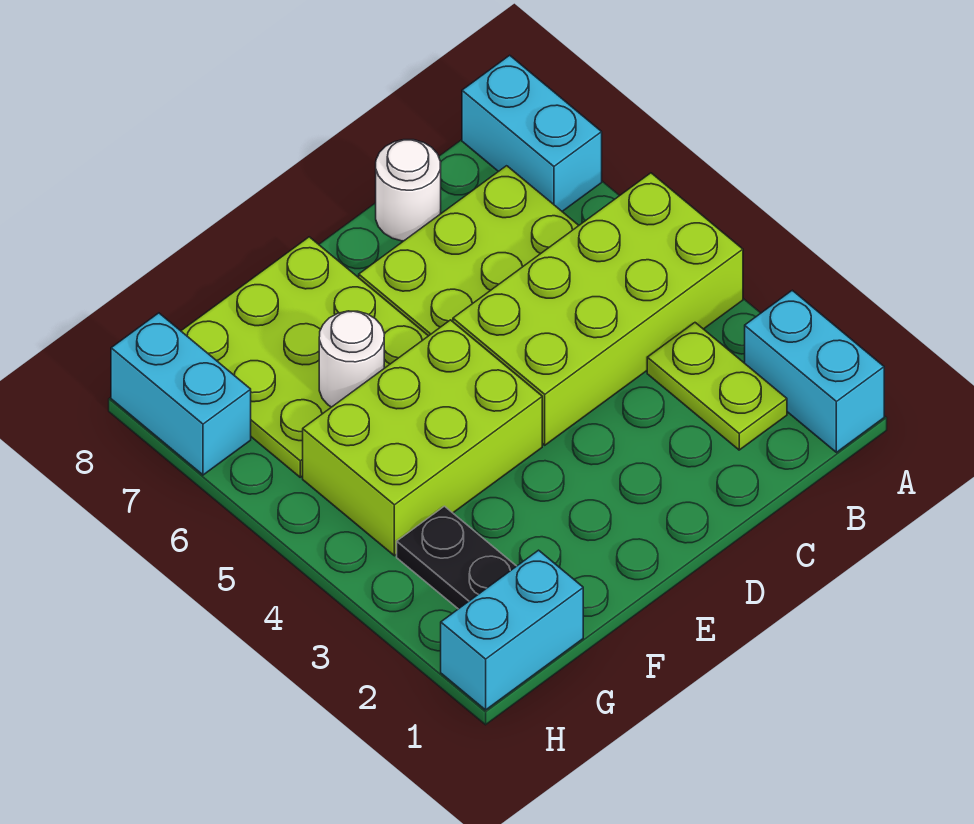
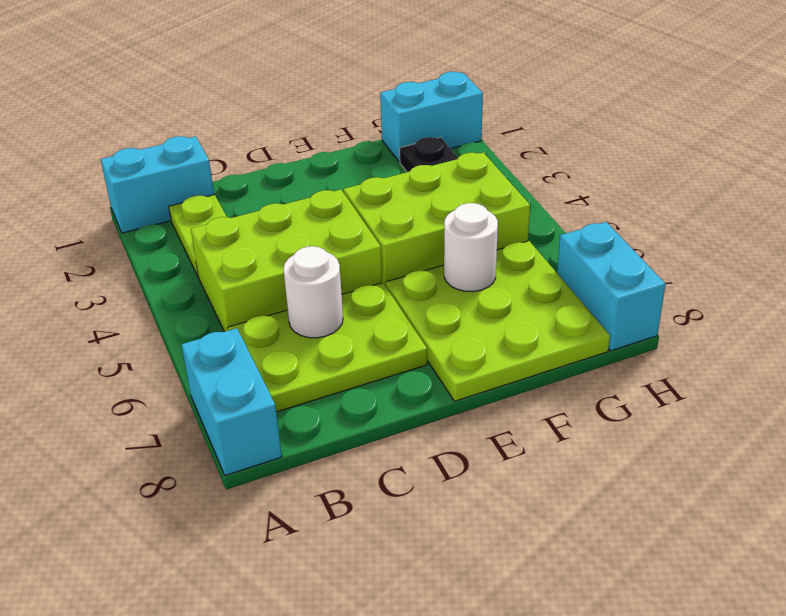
cyan brick A1:A2 level 1 -> cyan brick A1:B1 level 1
lime brick A4:D5 level 1 -> lime brick B4:D5 level 1
white round brick C8 level 1 -> white round brick C6 level 2

